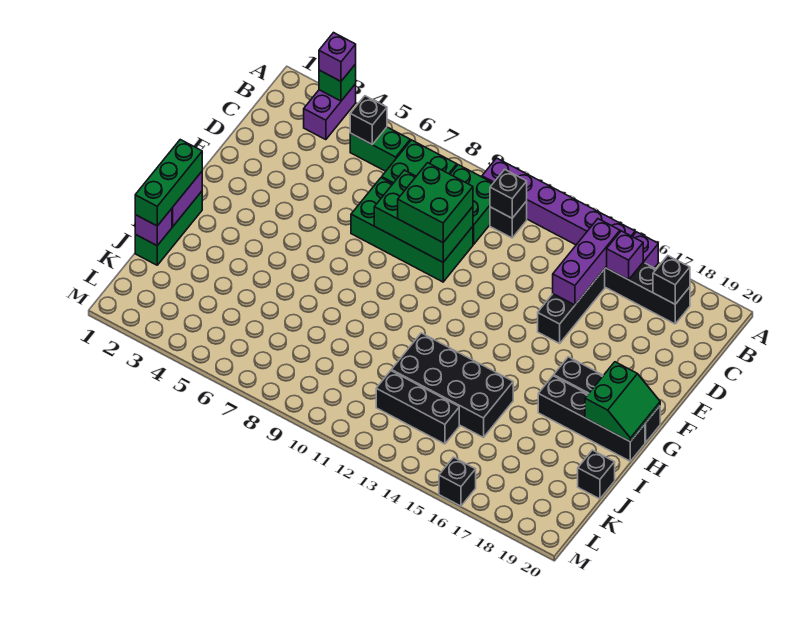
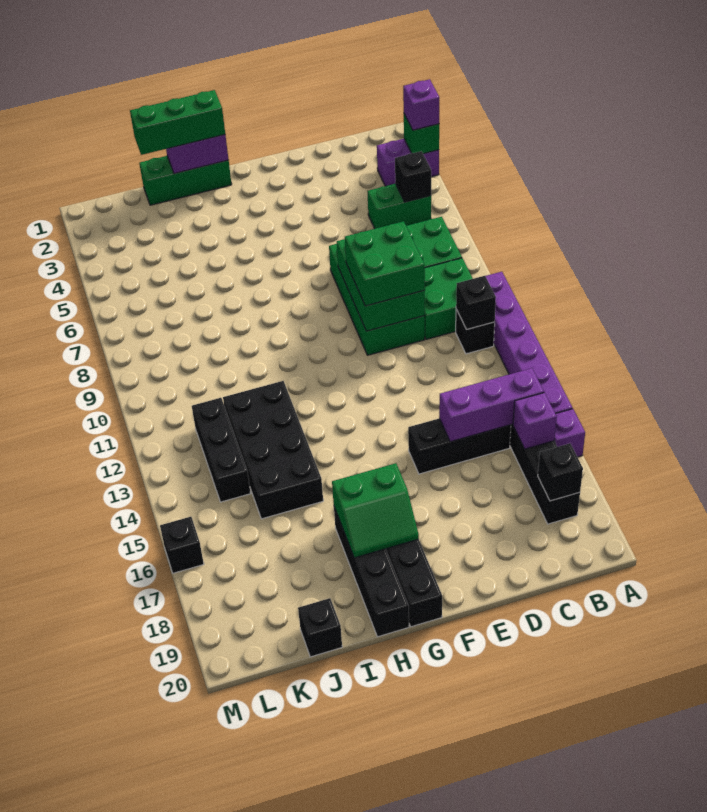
green brick B5:B6 level 1 -> green brick B5:C5 level 1
green slope G19:H20 level 2 top 19 -> green slope G17:H18 level 2 top 17
purple brick J1 level 2 -> none

